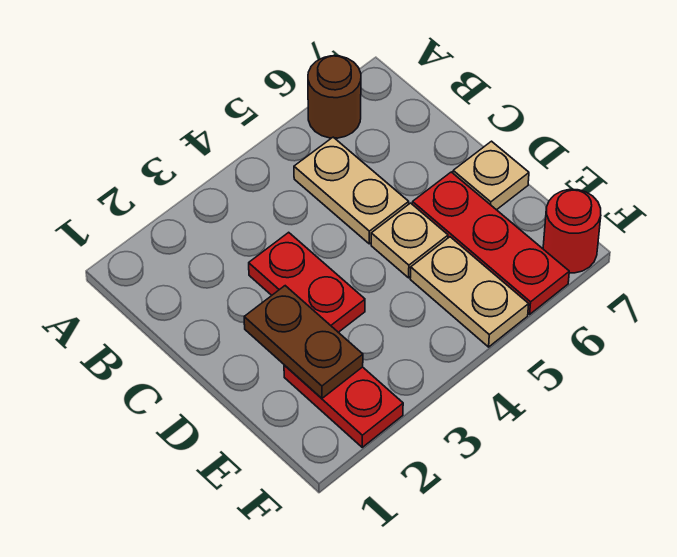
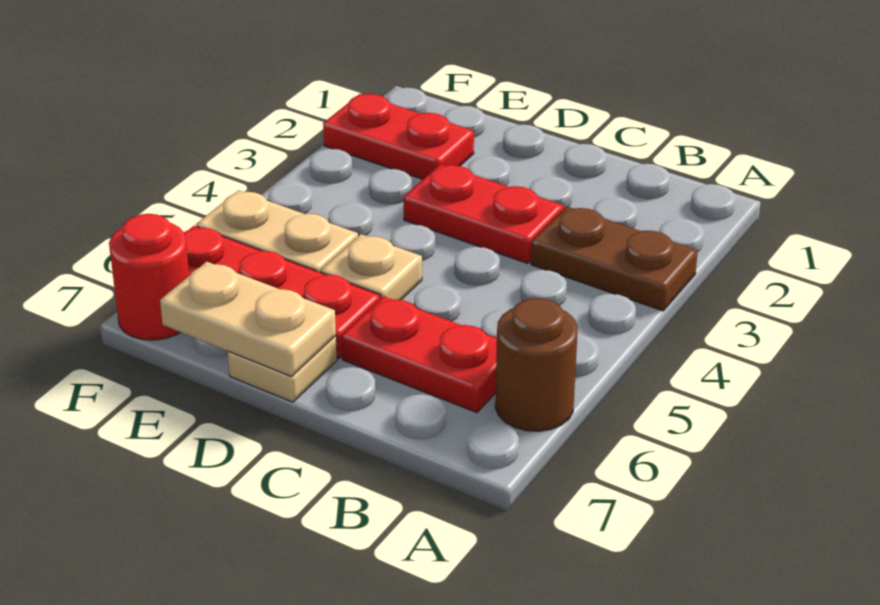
tan plate B5:C5 level 1 -> tan plate D7:E7 level 2
none -> red plate B6:C6 level 1
brown plate D2:E2 level 2 -> brown plate A3:B3 level 1

